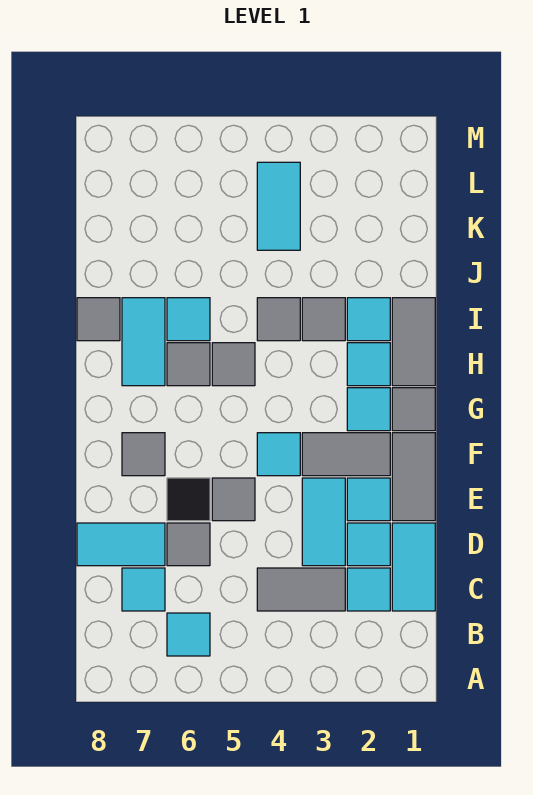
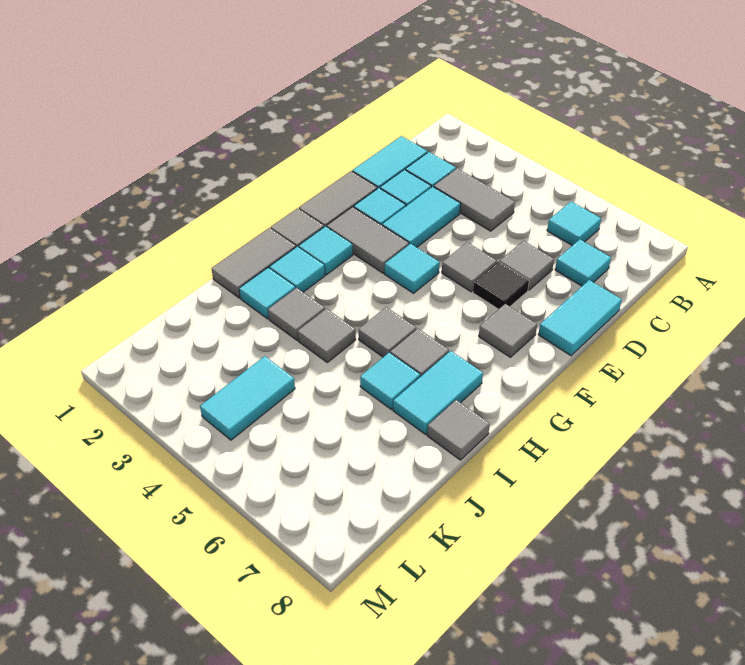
cyan tile D7:D8 level 1 -> cyan tile D8:E8 level 1

